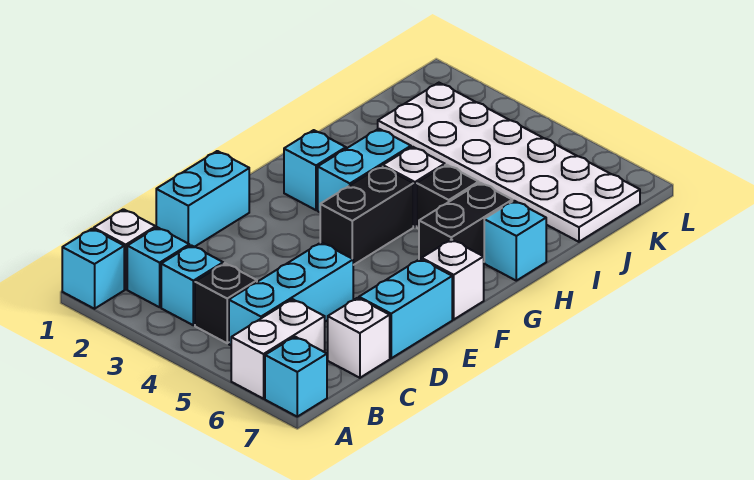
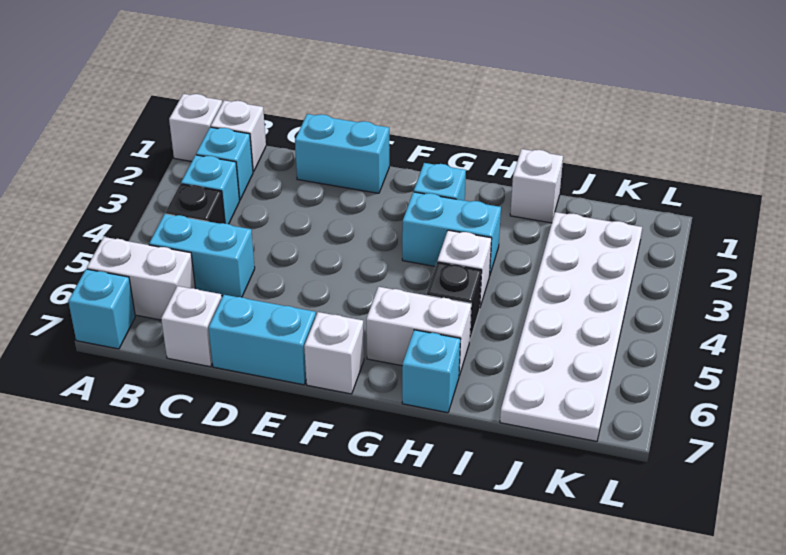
cyan brick A1 level 1 -> white brick A1 level 1
cyan brick B5:D5 level 1 -> cyan brick B5:C5 level 1
black brick F4:G4 level 1 -> none
black brick G6:H6 level 1 -> white brick G6:H6 level 1
none -> white brick I1 level 1

